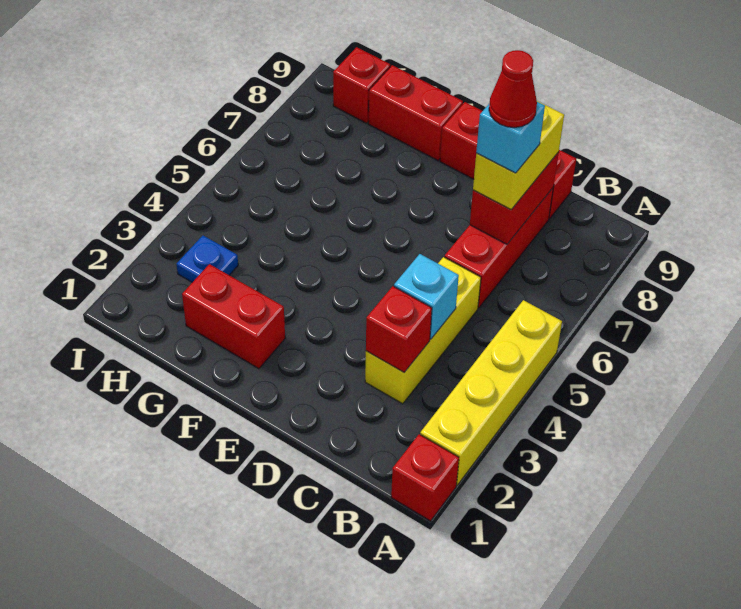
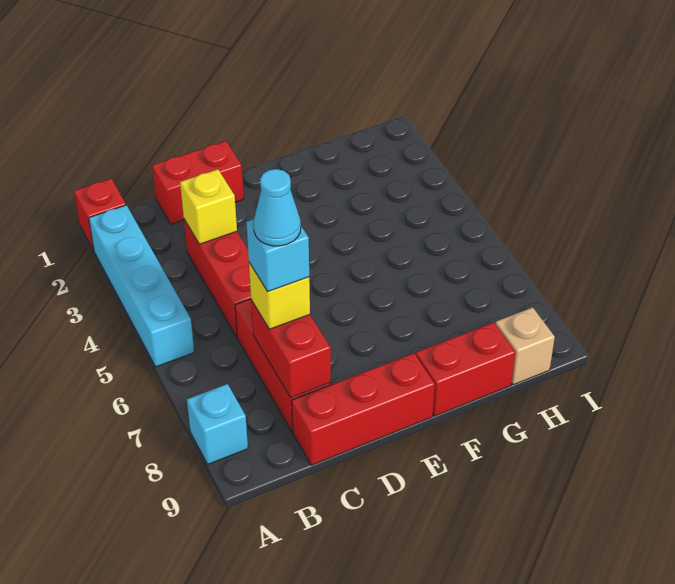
yellow brick A2:A5 level 1 -> cyan brick A2:A5 level 1
yellow brick C3:C5 level 1 -> red brick C3:C5 level 1
red brick C3 level 2 -> yellow brick C3 level 2
cyan brick C4 level 2 -> cyan brick A8 level 1
yellow brick C7:C8 level 3 -> yellow brick C7 level 3
red cone C7 level 5 -> cyan cone C7 level 5
red brick F2:G2 level 1 -> red brick C1:D1 level 1
blue plate H3 level 1 -> none
red brick H9 level 1 -> tan brick H9 level 1

